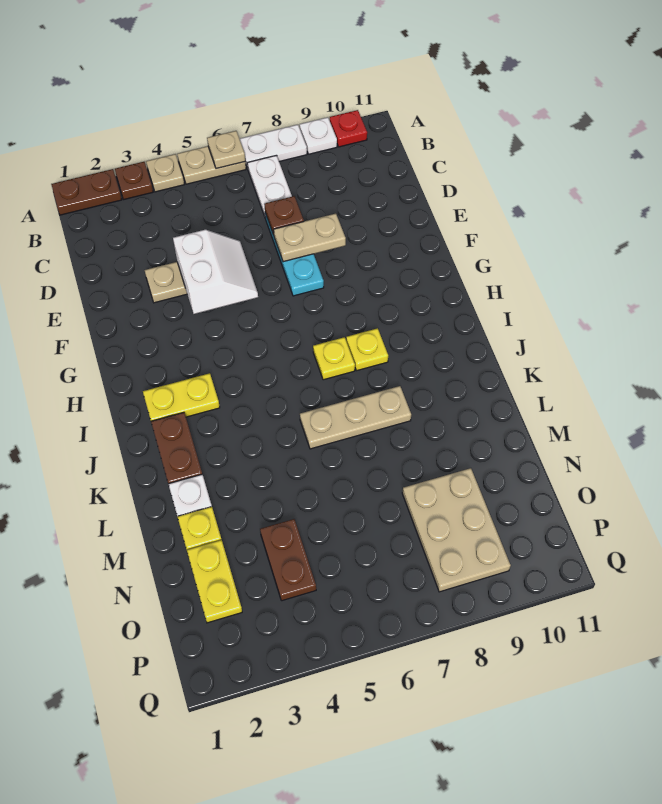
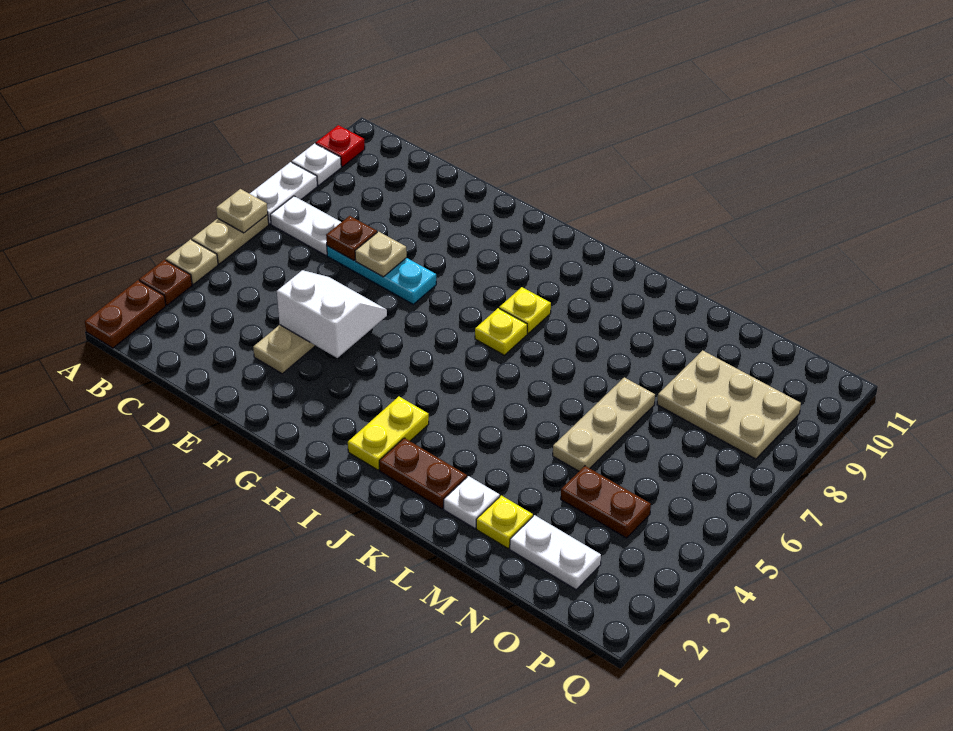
tan plate E7:E8 level 2 -> tan plate E7 level 2
tan plate K6:K8 level 1 -> tan plate M5:M7 level 1
yellow plate N2:O2 level 1 -> white plate N2:O2 level 1

